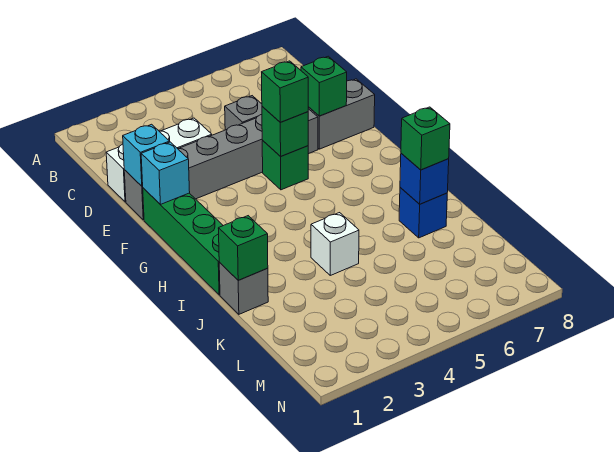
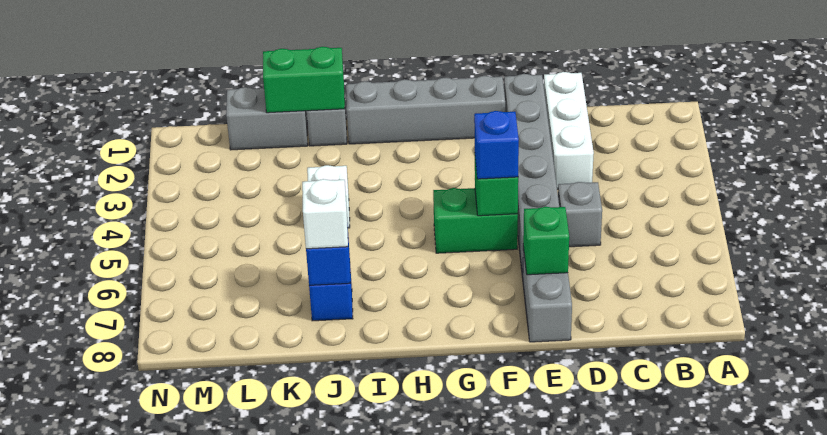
cyan brick E1 level 2 -> none
green brick F1:I1 level 1 -> grey brick F1:I1 level 1
cyan brick F1 level 2 -> none
green brick F5 level 1 -> green brick F5:G5 level 1
green brick F5 level 3 -> blue brick F5 level 3
green brick J1 level 2 -> green brick J1:K1 level 2
green brick J7 level 3 -> white brick J7 level 3
none -> grey brick K1:L1 level 1

